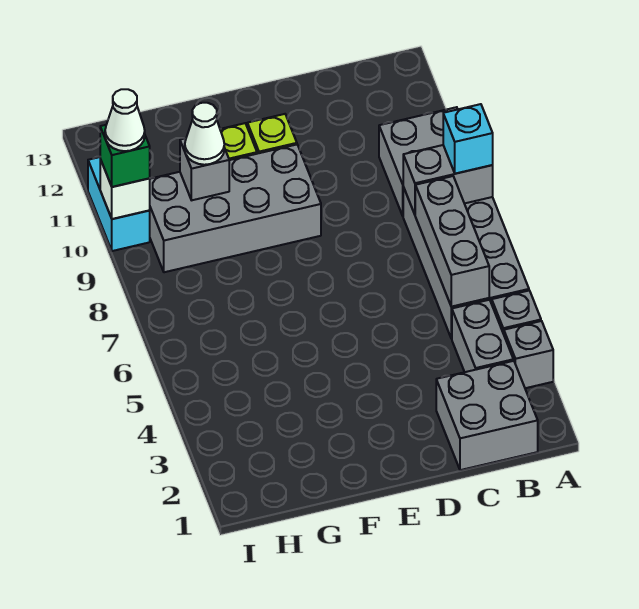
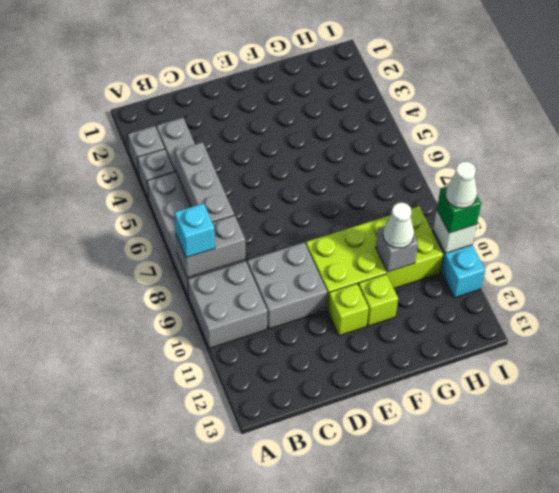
grey brick B1:C2 level 1 -> grey brick C9:D10 level 1
grey brick E9:H10 level 1 -> lime brick E9:H10 level 1

